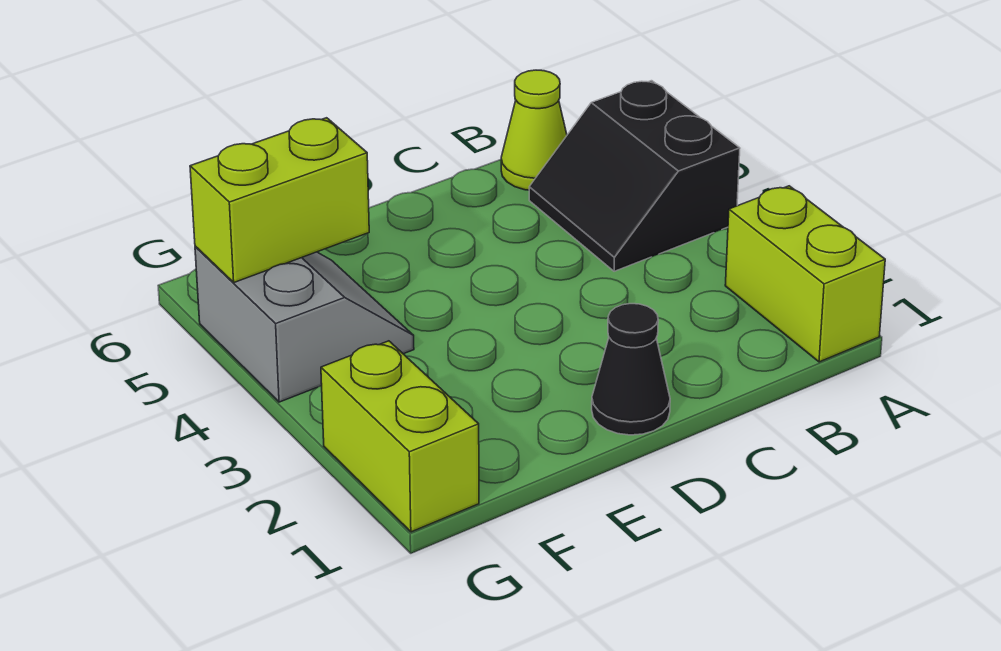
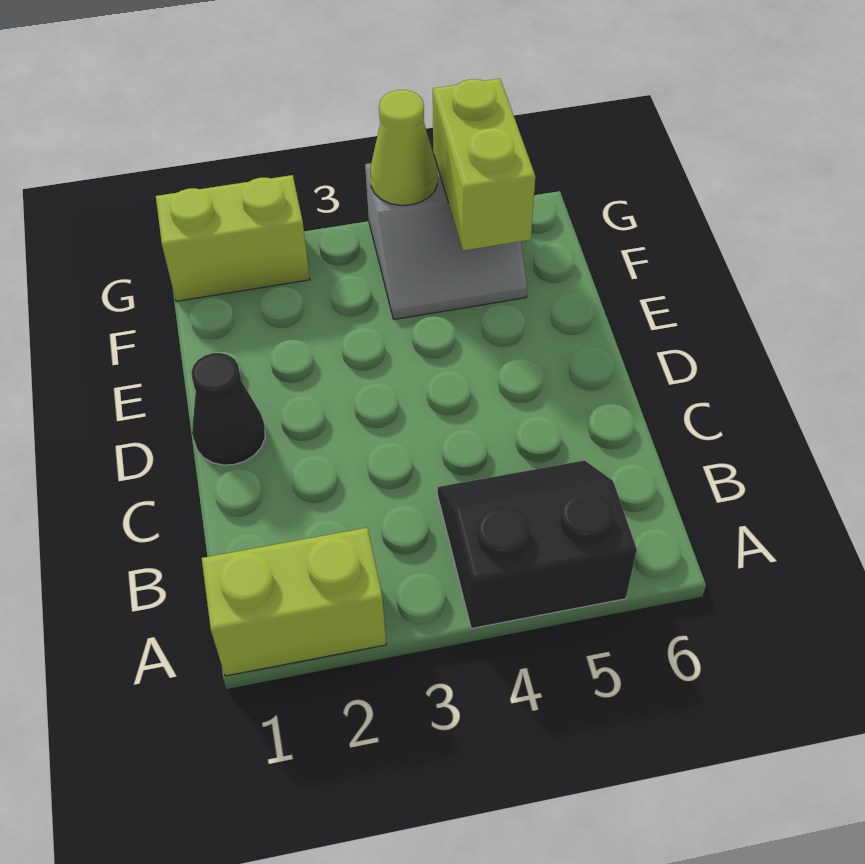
lime cone B6 level 1 -> lime cone G4 level 2

